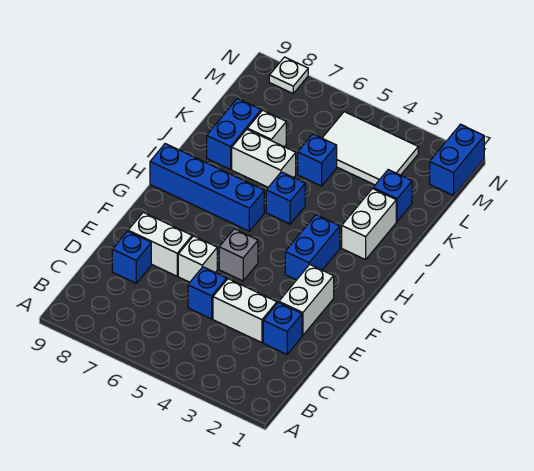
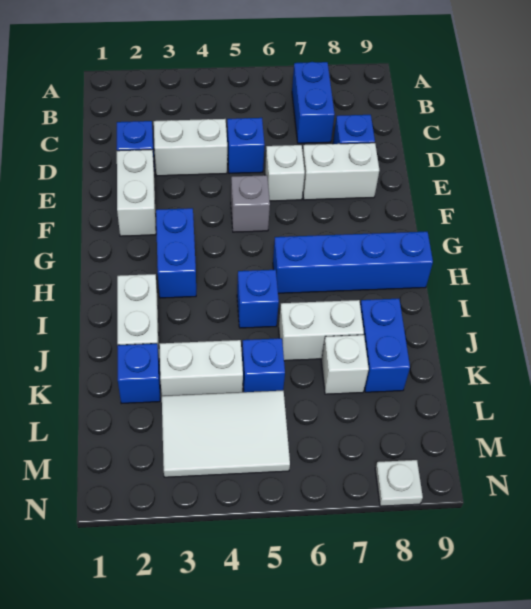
none -> white brick K3:K4 level 1
blue brick M1:N1 level 1 -> blue brick B7:C7 level 1

